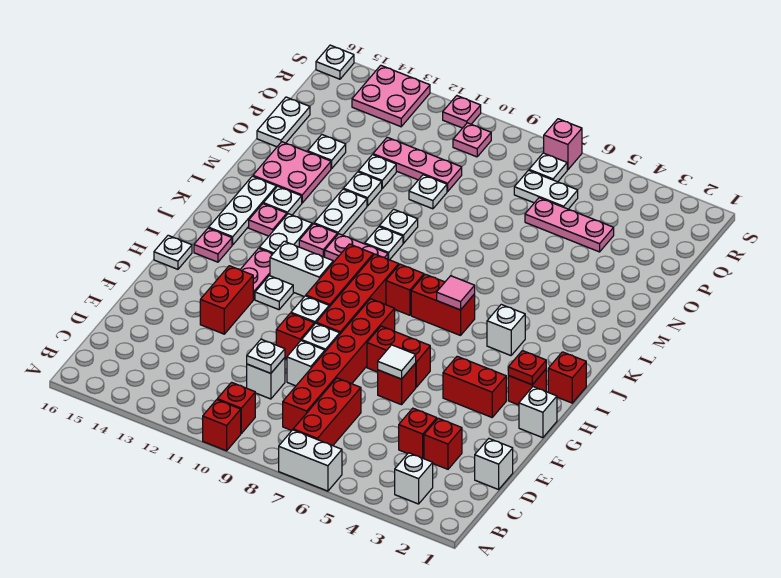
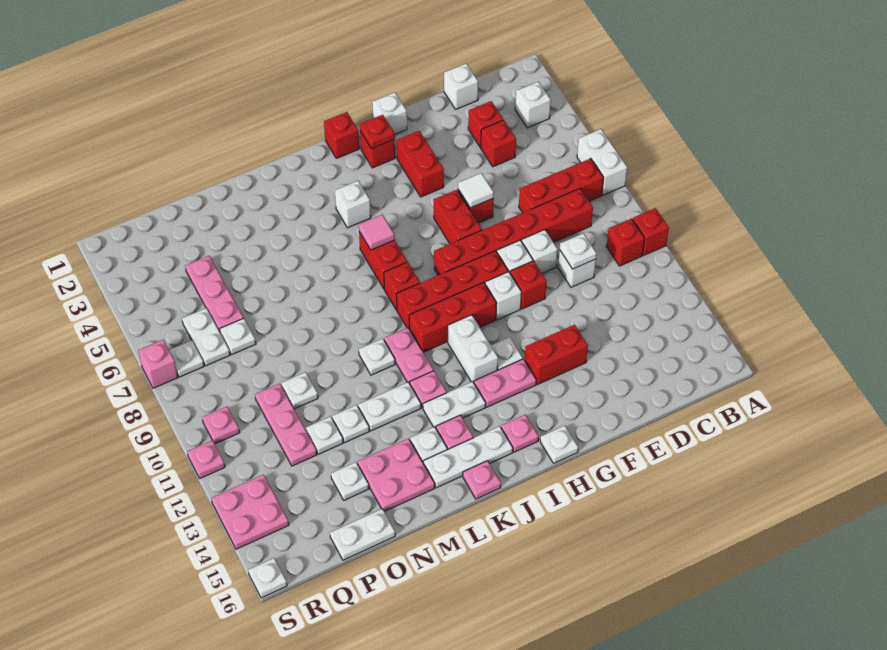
none -> pink plate K16 level 1
white plate M10 level 1 -> white plate P7 level 1

